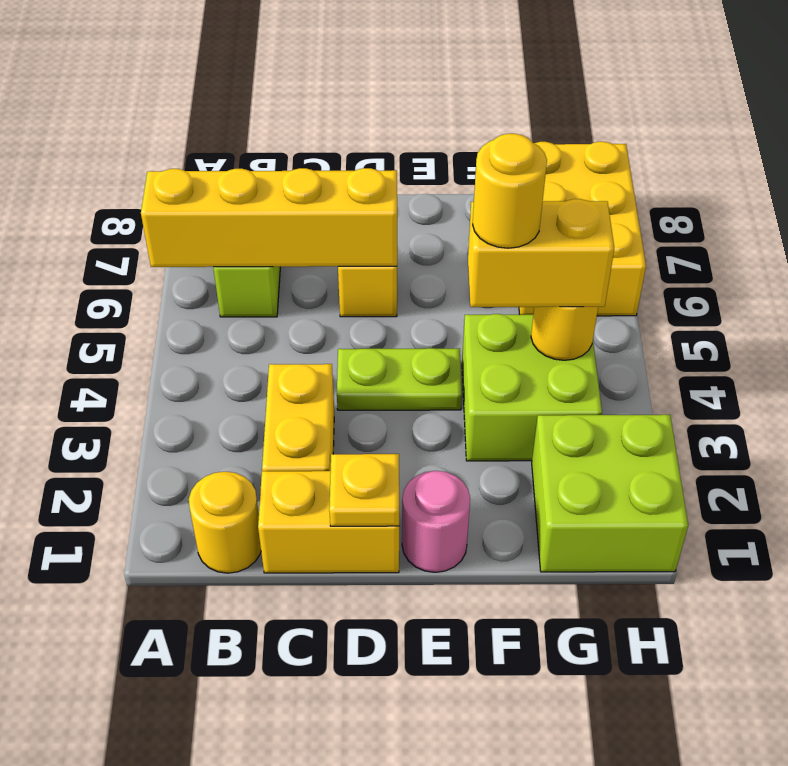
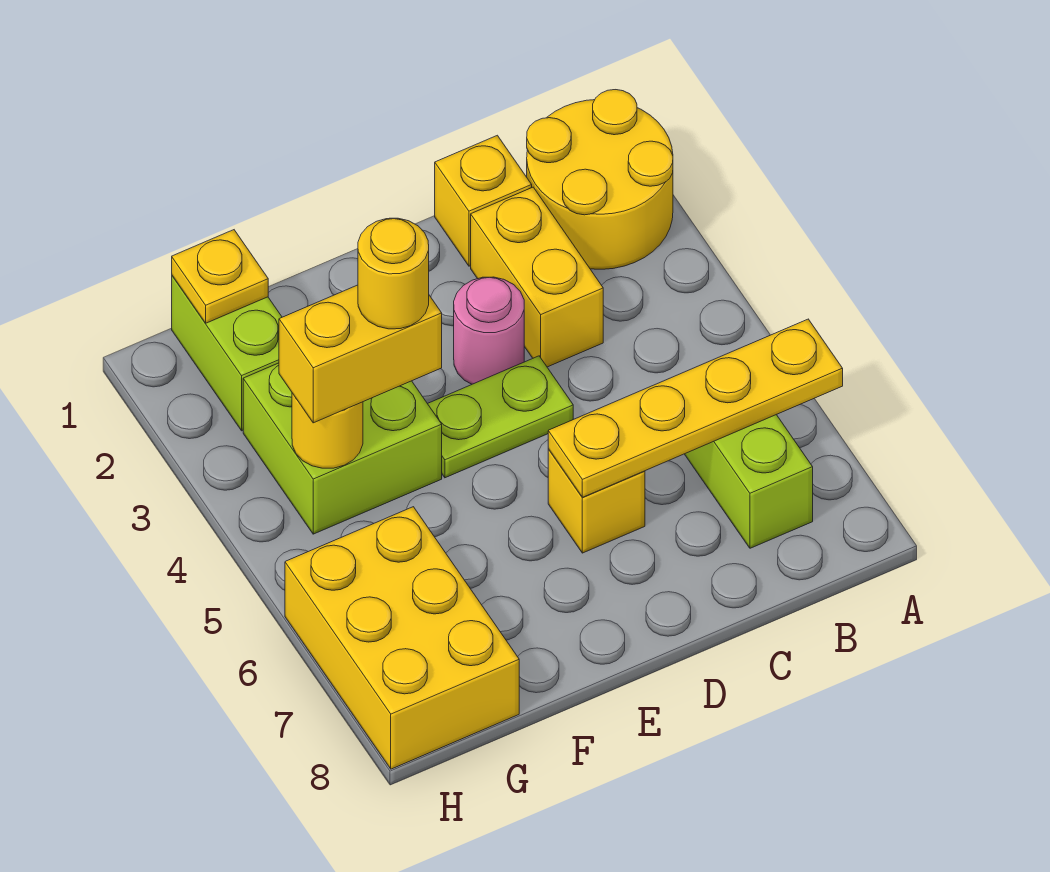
yellow brick A6:D6 level 2 -> yellow plate A6:D6 level 2
yellow round brick B1 level 1 -> yellow round brick A1:B2 level 1
yellow brick C1:D1 level 1 -> yellow brick C1 level 1
yellow plate D1 level 2 -> yellow plate G1 level 2
pink round brick E1 level 1 -> pink round brick D3 level 1
lime brick G1:H2 level 1 -> lime brick G1:G2 level 1

